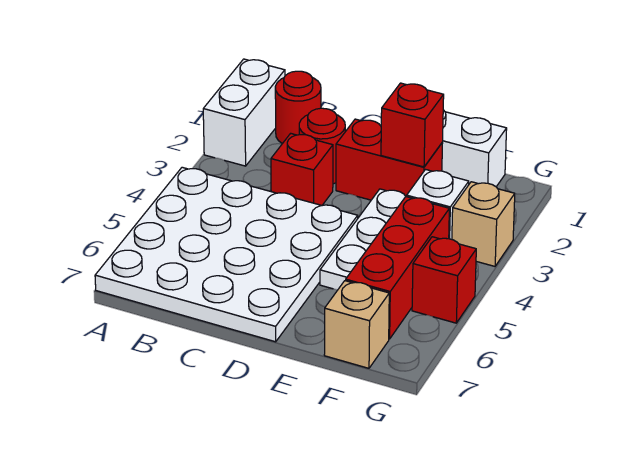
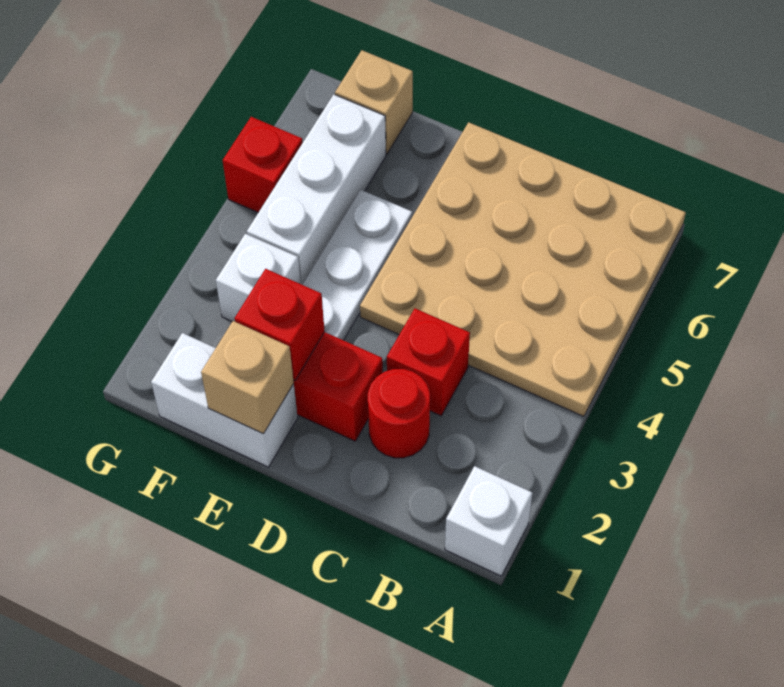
white brick A1:A2 level 1 -> white brick A1 level 1
white plate A4:D7 level 1 -> tan plate A4:D7 level 1
red round brick B1 level 1 -> none
red brick F4:F6 level 1 -> white brick F4:F6 level 1
tan brick G3 level 1 -> tan brick E1 level 2

